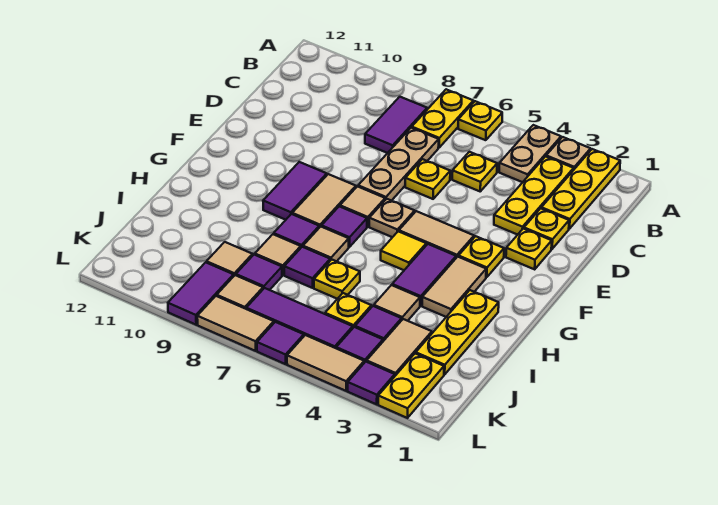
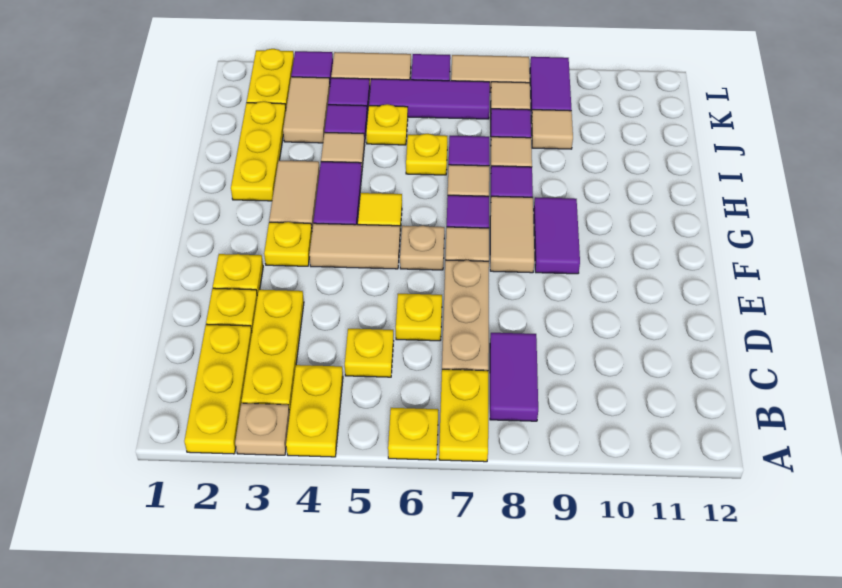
tan plate A4:B4 level 1 -> yellow plate A4:B4 level 1

